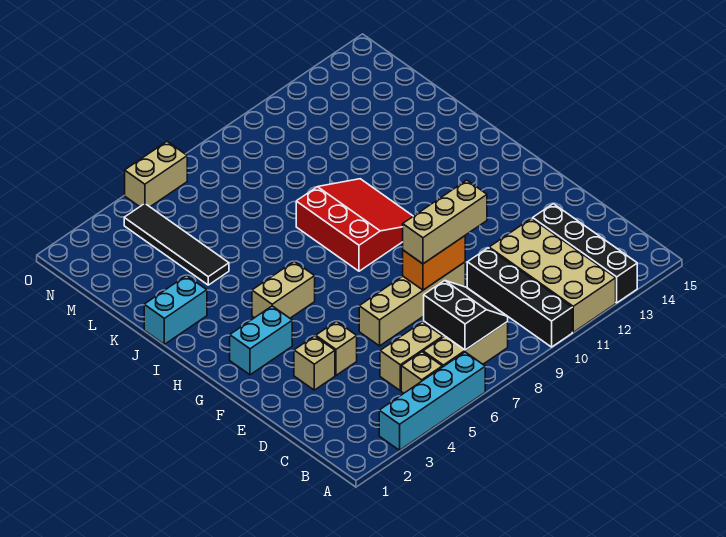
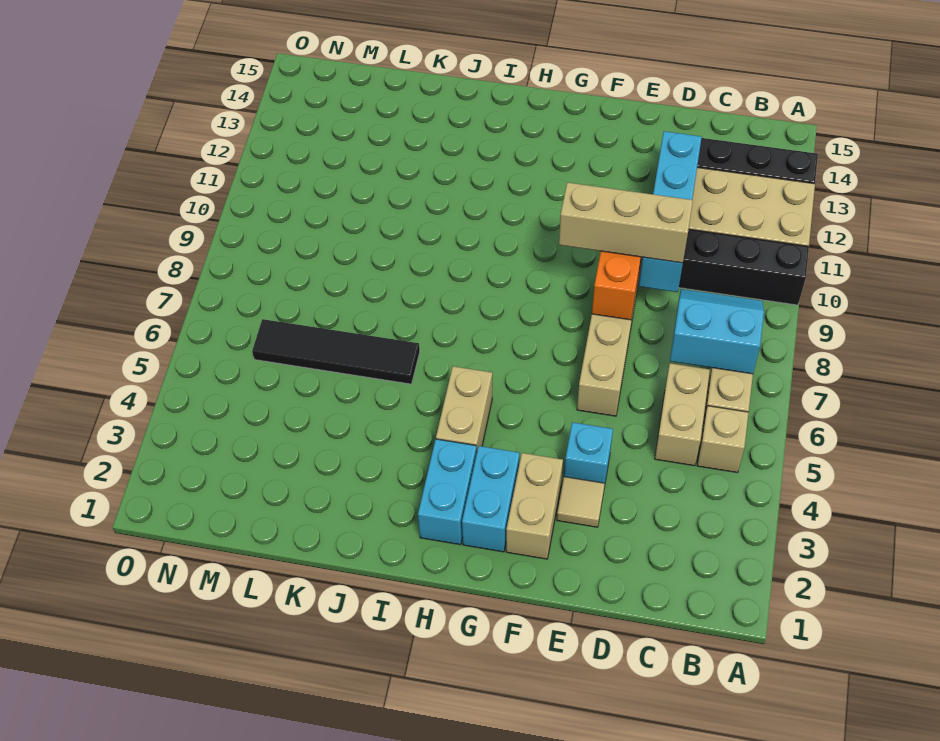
cyan brick A3:A6 level 1 -> cyan brick D9:D12 level 2
black slope B7:C8 level 2 top 7 -> cyan slope B7:C8 level 2 top 7
tan brick E3 level 1 -> tan tile E3 level 1
tan brick E4 level 1 -> cyan brick E4 level 1
tan brick E8:E10 level 3 -> tan brick D9:F9 level 3
red slope H8:J10 level 1 top 8 -> none
cyan brick J1:J2 level 1 -> cyan brick H2:H3 level 1
black tile K4:N4 level 1 -> black tile J6:M6 level 1
tan brick O5:O6 level 1 -> tan brick F2:F3 level 1

